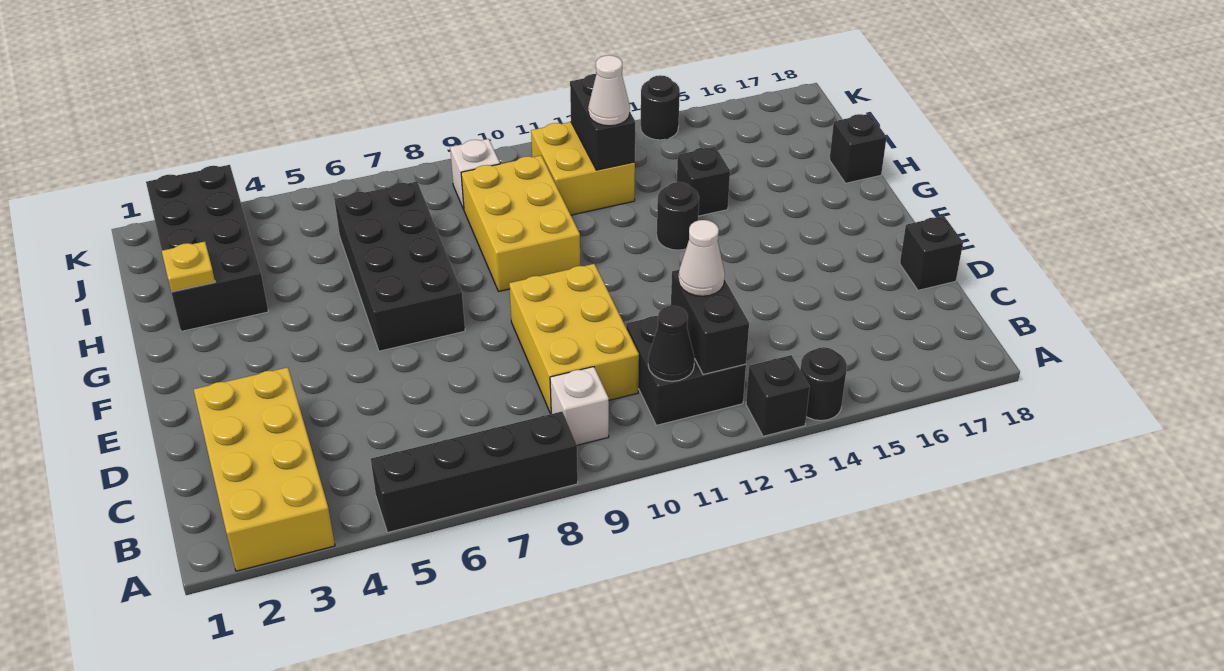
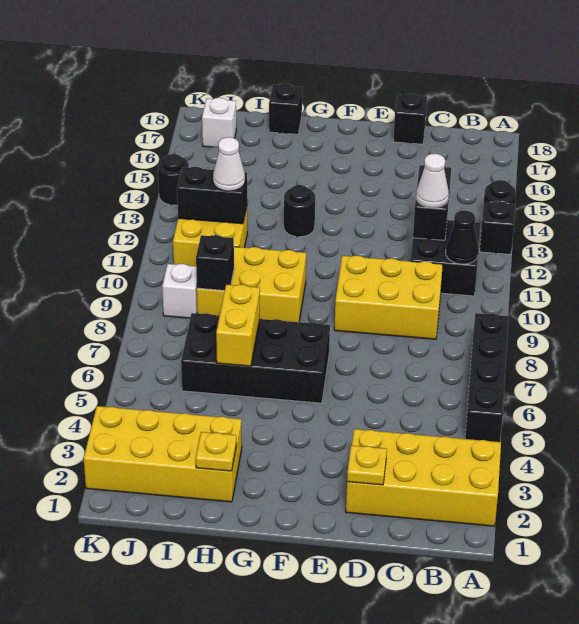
white brick B9 level 1 -> white brick J17 level 1
black brick B12:C12 level 2 -> black brick C12:C13 level 2
none -> yellow plate D2 level 2
black brick H2:K3 level 1 -> yellow brick H2:K3 level 1
none -> yellow brick H6:H7 level 2
black brick H14 level 1 -> black brick I9 level 2

